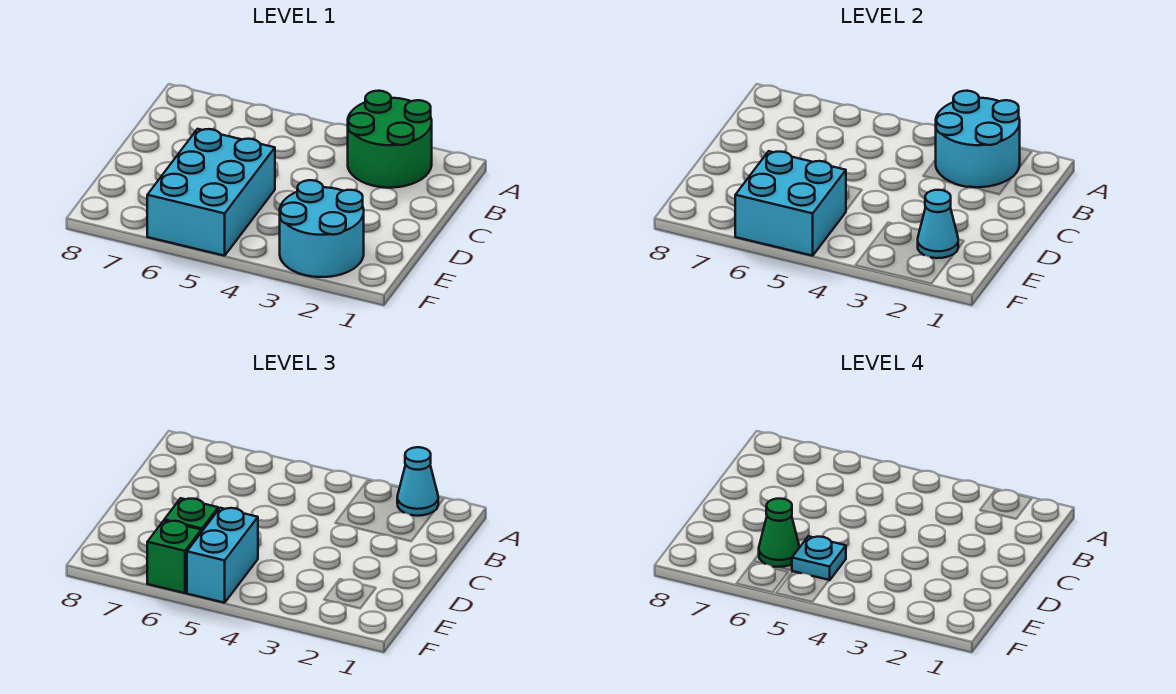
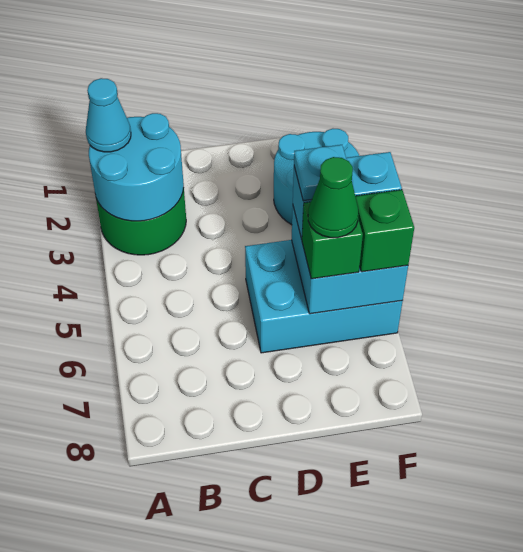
cyan cone E2 level 2 -> none

